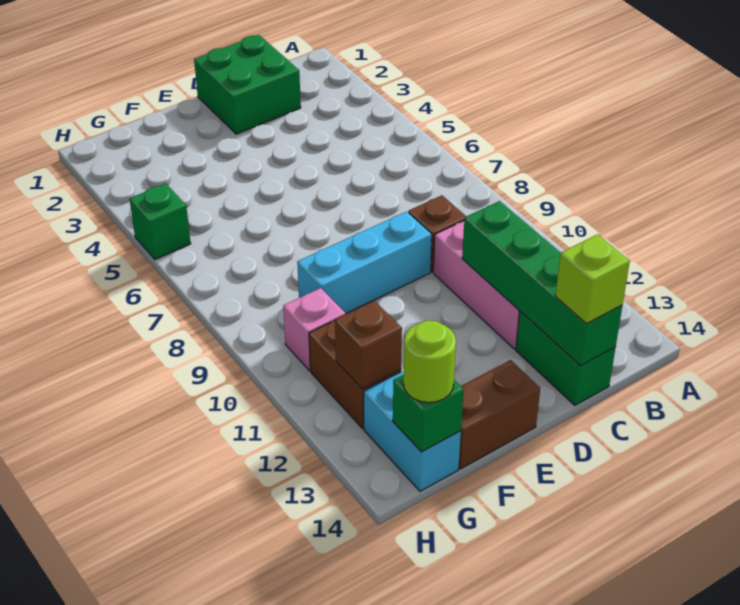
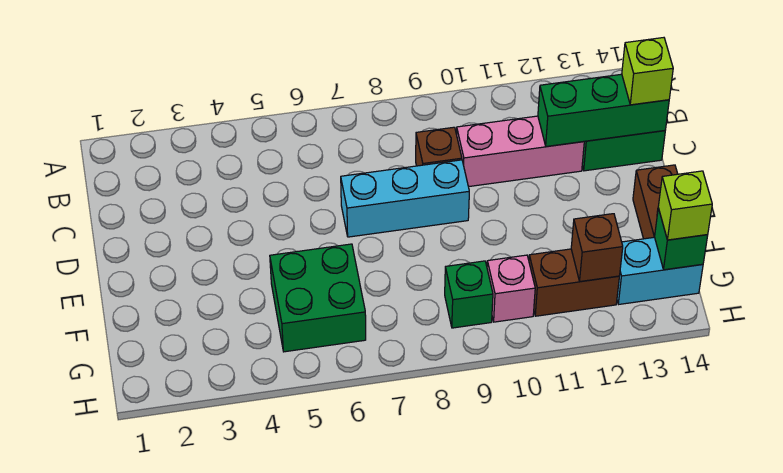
green brick C1:D2 level 1 -> green brick F5:G6 level 1
green brick C11:C14 level 2 -> green brick C12:C14 level 2
cyan brick D9:F9 level 1 -> cyan brick D7:D9 level 1
lime round brick G14 level 3 -> lime brick G14 level 3
green brick H5 level 1 -> green brick G9 level 1

